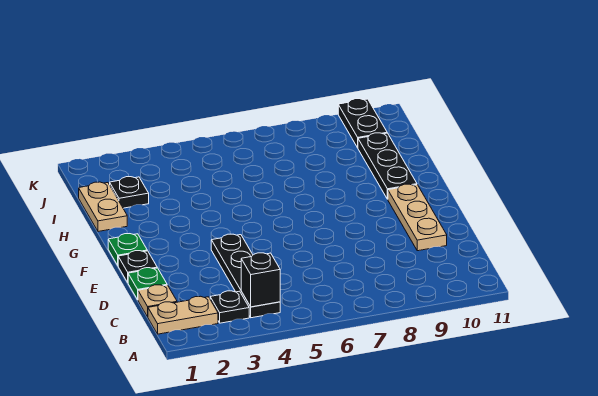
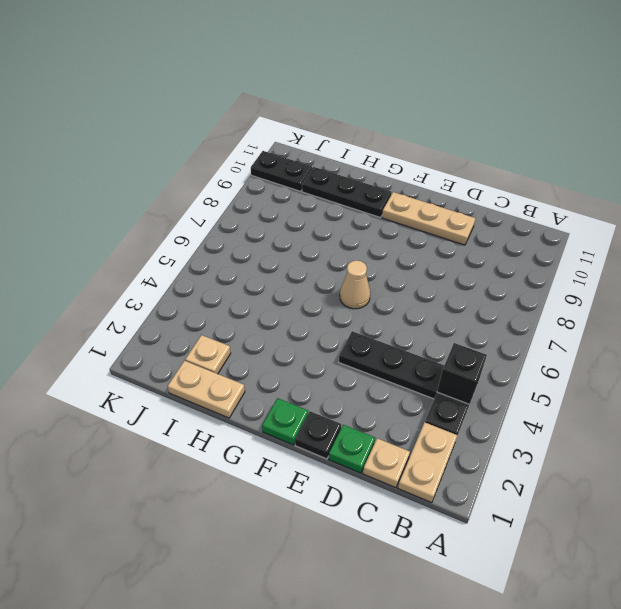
none -> tan cone F6 level 1
black plate I2 level 1 -> tan plate I2 level 1

